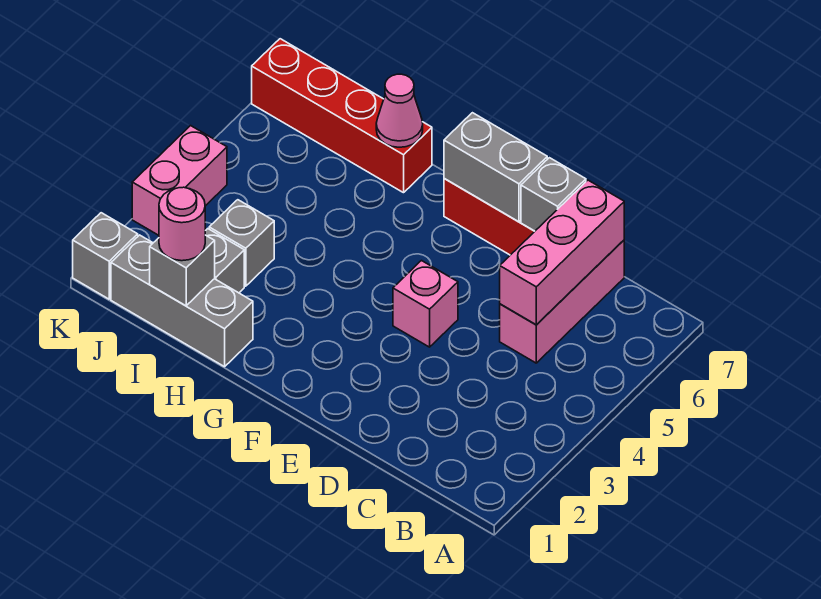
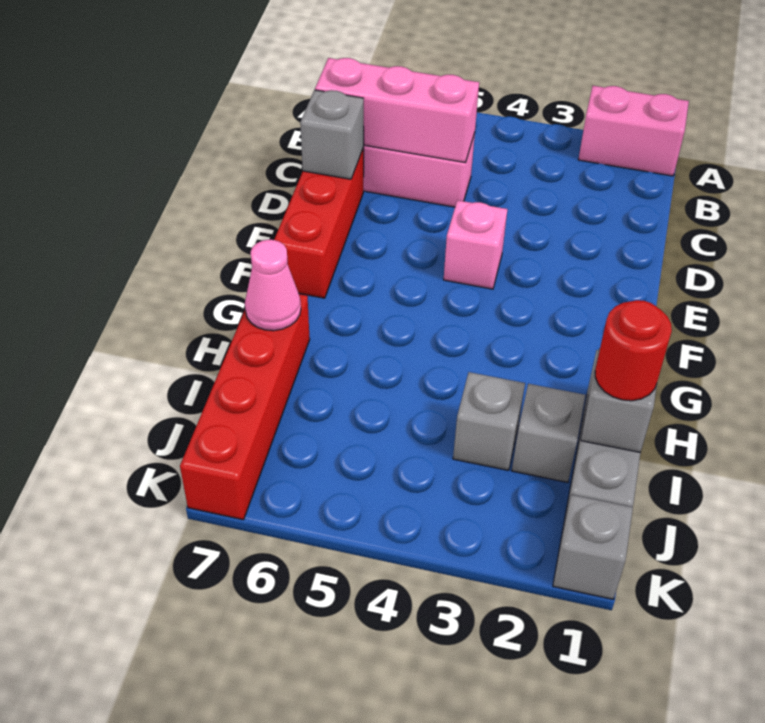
grey brick E7:F7 level 2 -> none
pink round brick I1 level 3 -> red round brick I1 level 3
pink brick K3:K4 level 1 -> pink brick A1:A2 level 1

